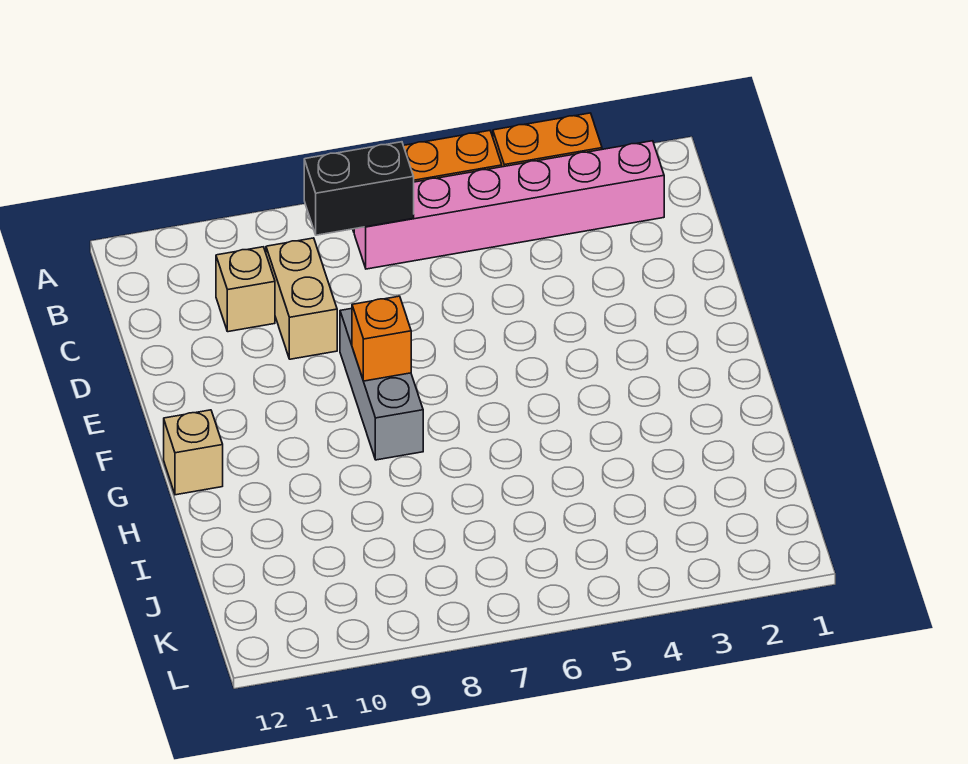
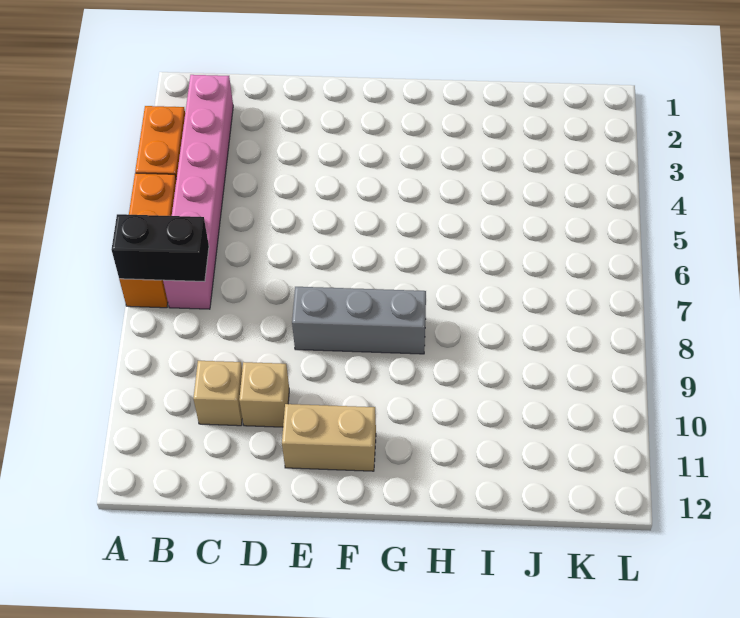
black brick B7:B8 level 2 -> black brick A7:B7 level 2
tan brick C9:D9 level 1 -> tan brick E11:F11 level 1
orange brick F8 level 2 -> none
tan brick G12 level 1 -> tan brick D10 level 1

